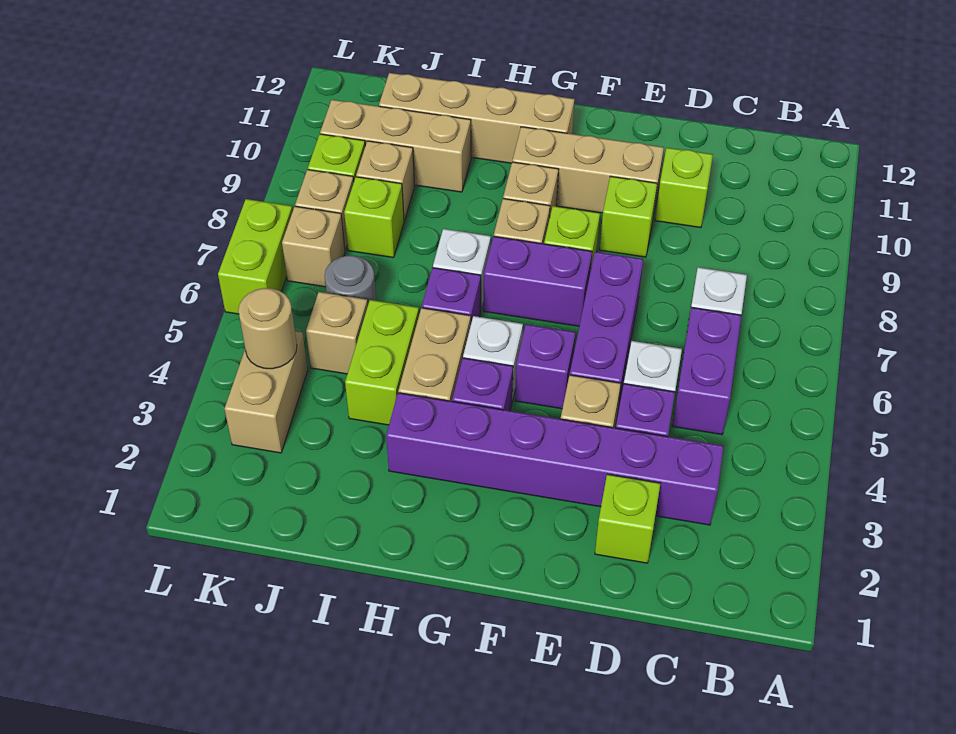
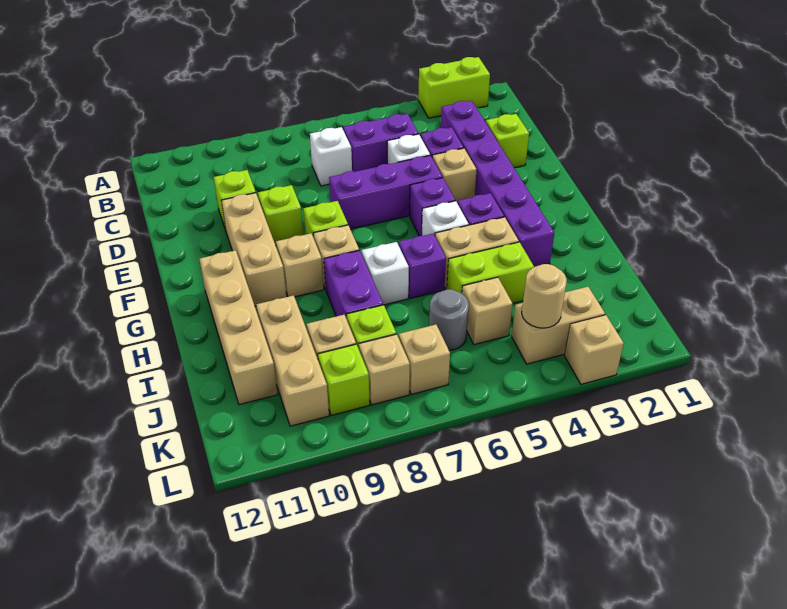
purple brick F7:G7 level 1 -> purple brick H8:I8 level 1
none -> tan brick L3 level 1
lime brick L6:L7 level 1 -> lime brick A2:A3 level 1

